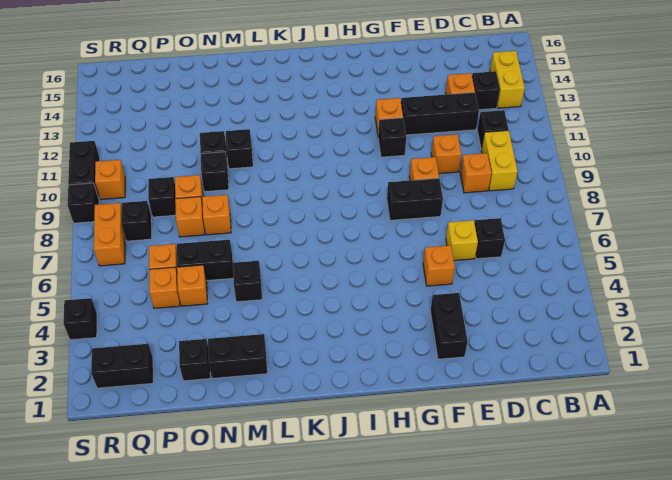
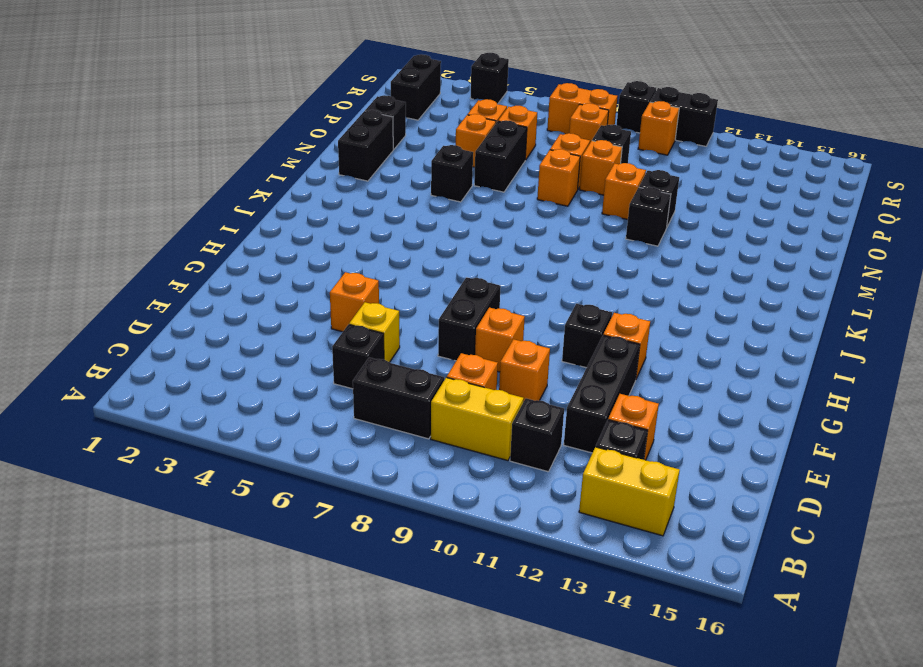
black brick F2:F3 level 1 -> black brick C7:C8 level 1
black brick N10 level 1 -> orange brick N10 level 1
black brick Q8 level 1 -> orange brick Q8 level 1

